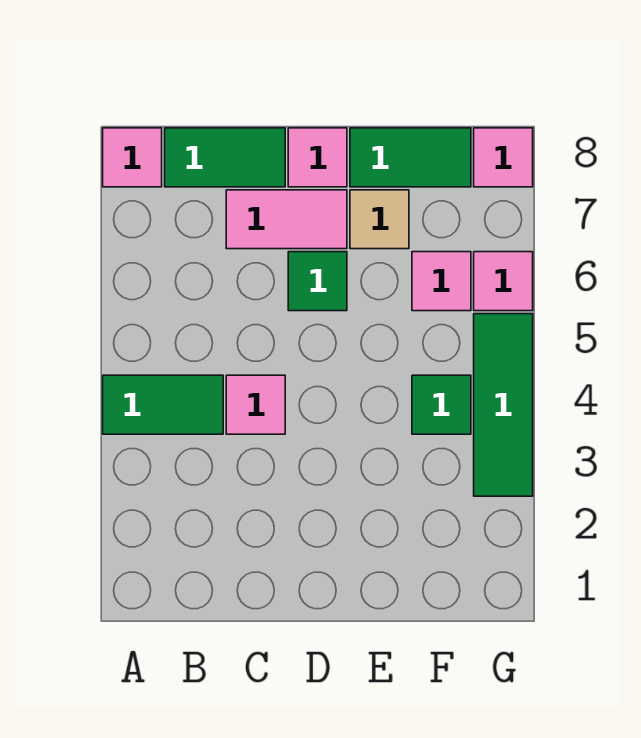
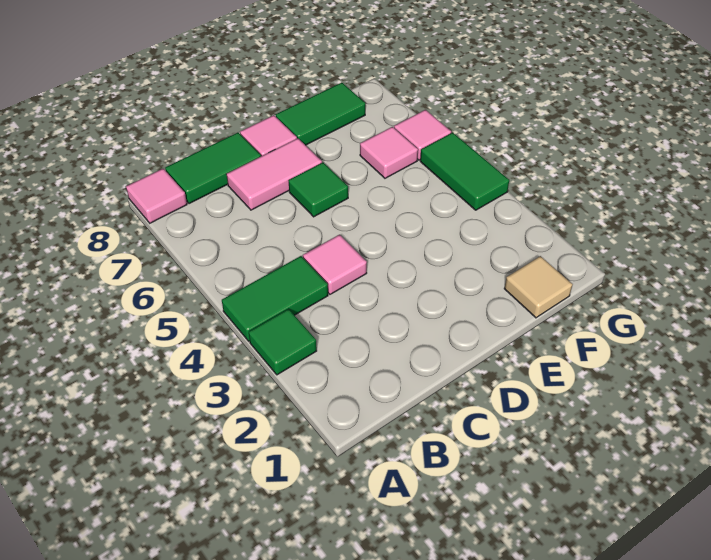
tan tile E7 level 1 -> tan tile F1 level 1
green tile F4 level 1 -> green tile A3 level 1
green tile G3:G5 level 1 -> green tile G4:G5 level 1
pink tile G8 level 1 -> none

